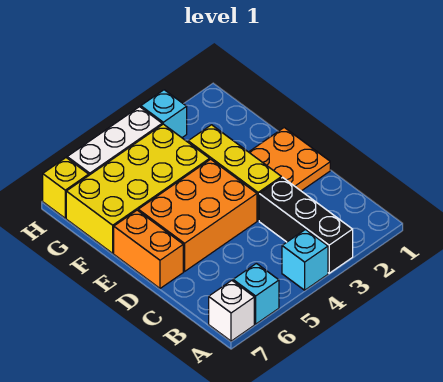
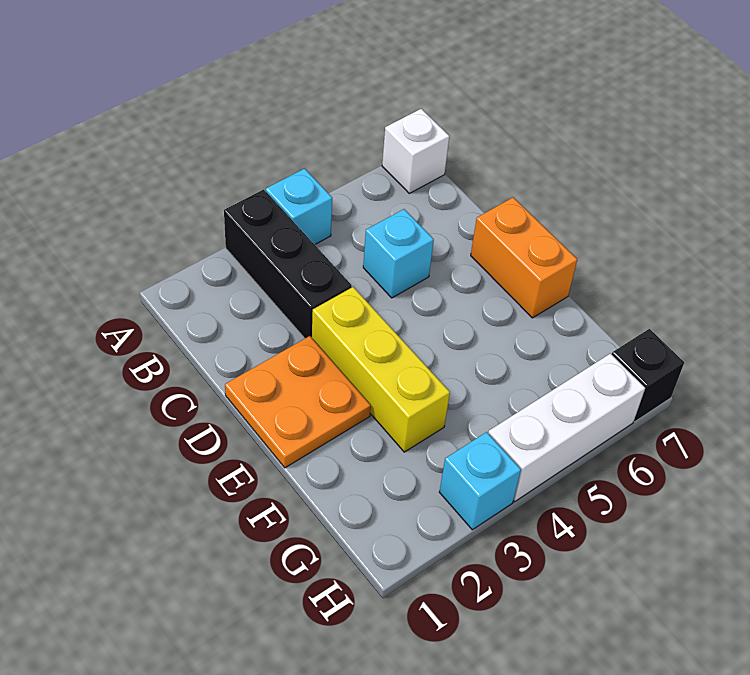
cyan brick A6 level 1 -> cyan brick C5 level 1
orange brick D4:E6 level 1 -> none
yellow brick F4:G7 level 1 -> none
yellow brick H7 level 1 -> black brick H7 level 1

